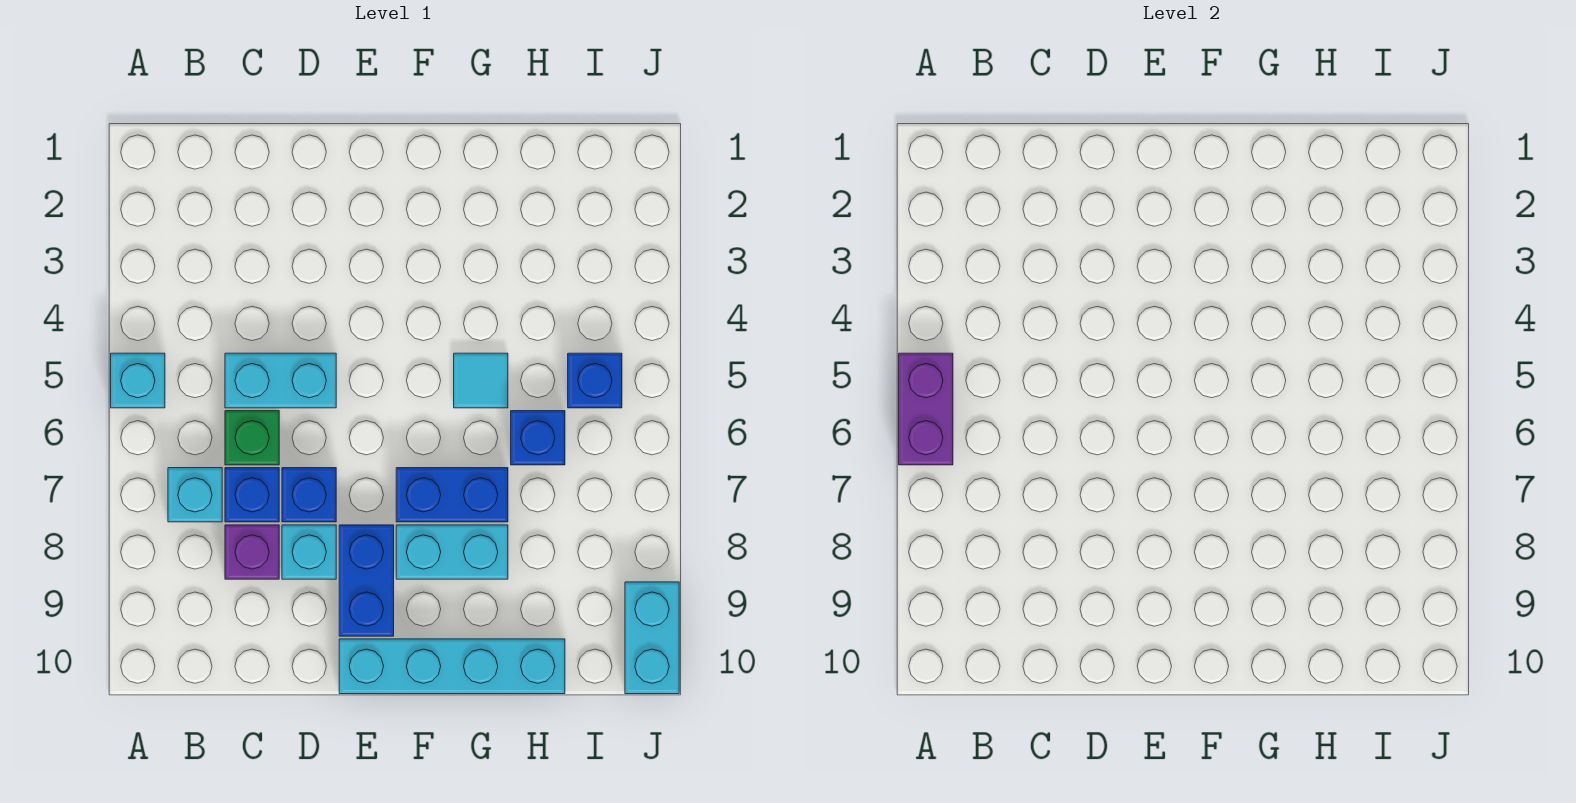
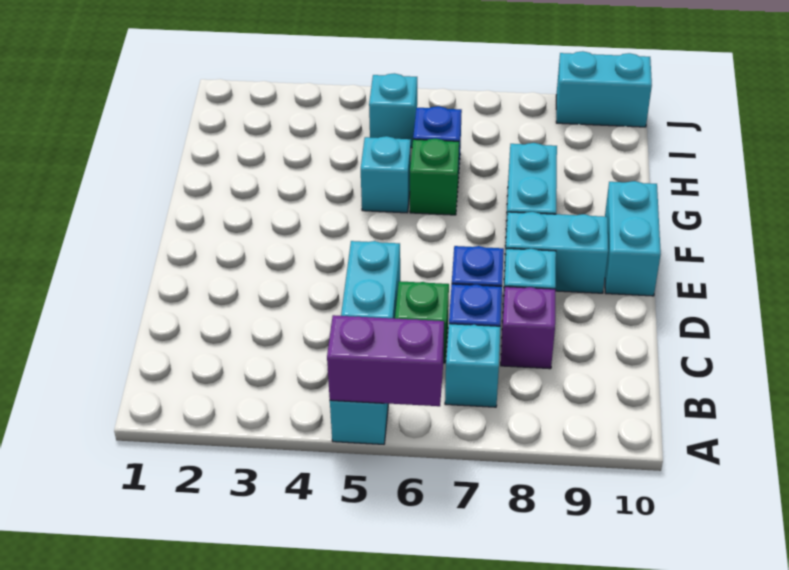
blue brick E8:E9 level 1 -> cyan brick E8:E9 level 1
cyan brick E10:H10 level 1 -> cyan brick E10:F10 level 1
blue brick F7:G7 level 1 -> none
cyan tile G5 level 1 -> cyan brick G5 level 1
none -> green brick G6 level 1
blue brick I5 level 1 -> cyan brick I5 level 1

